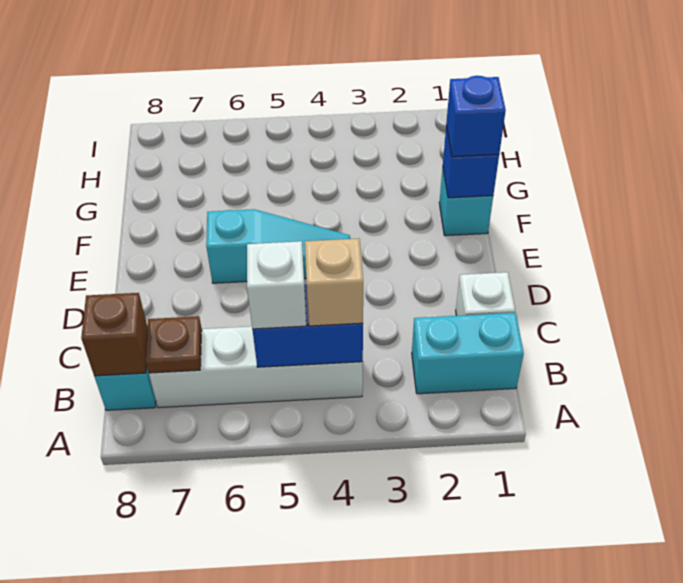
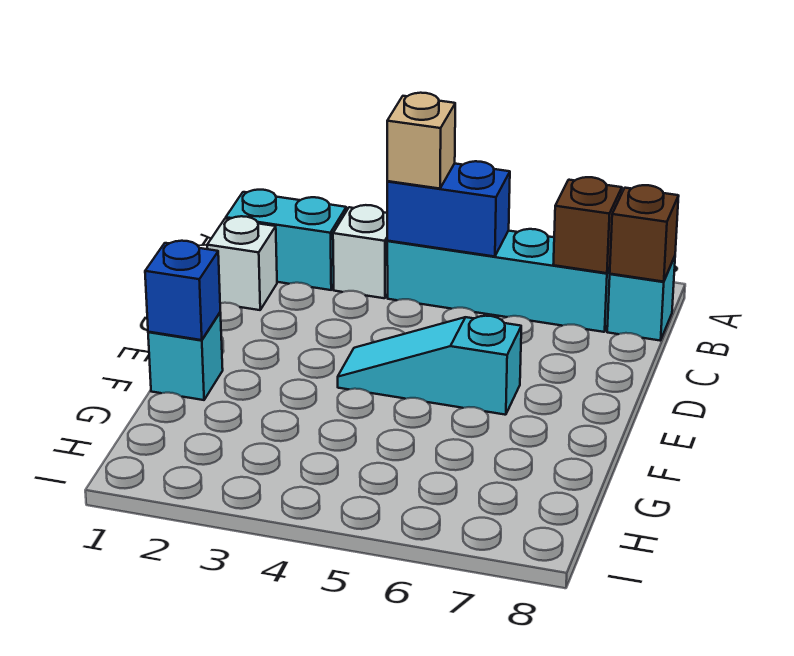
white brick B4:B7 level 1 -> cyan brick B4:B7 level 1
white brick B5 level 3 -> white brick B3 level 1
brown plate B7 level 2 -> brown brick B7 level 2
blue brick F1 level 3 -> none

